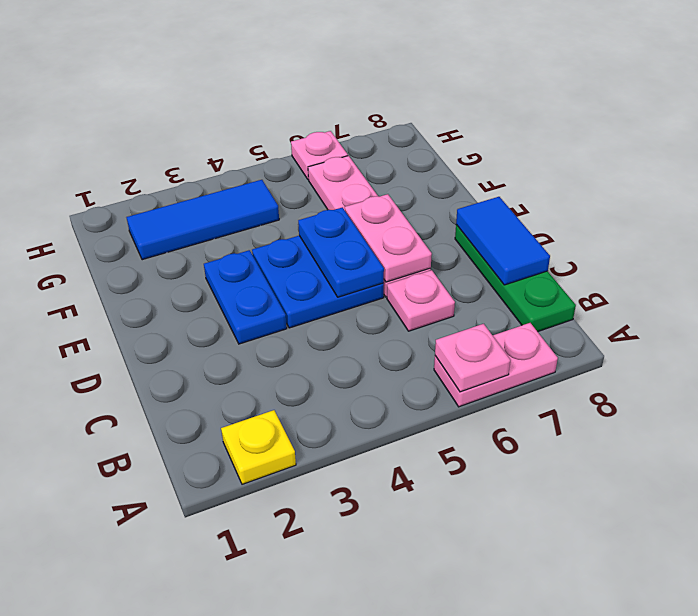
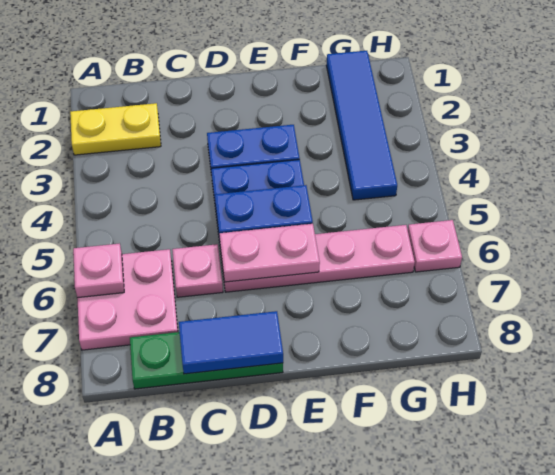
yellow plate A2 level 1 -> yellow plate A2:B2 level 1
pink plate A6:A7 level 1 -> pink plate A6:B7 level 1
blue tile G2:G4 level 1 -> blue tile G1:G4 level 1

